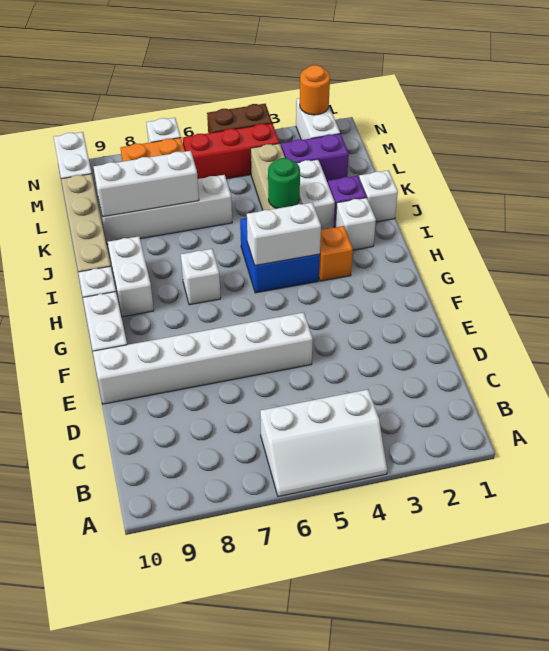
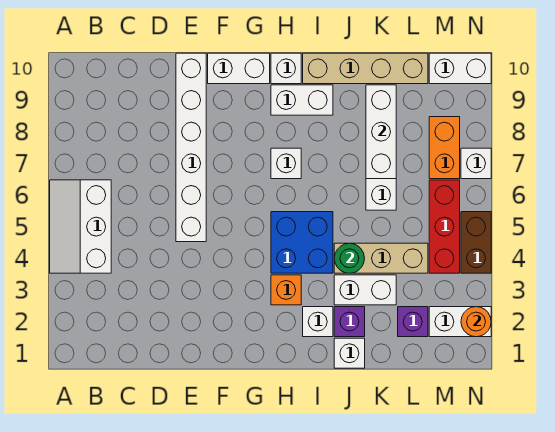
white brick H4:H5 level 2 -> none
purple brick L2:L3 level 1 -> purple brick L2 level 1

